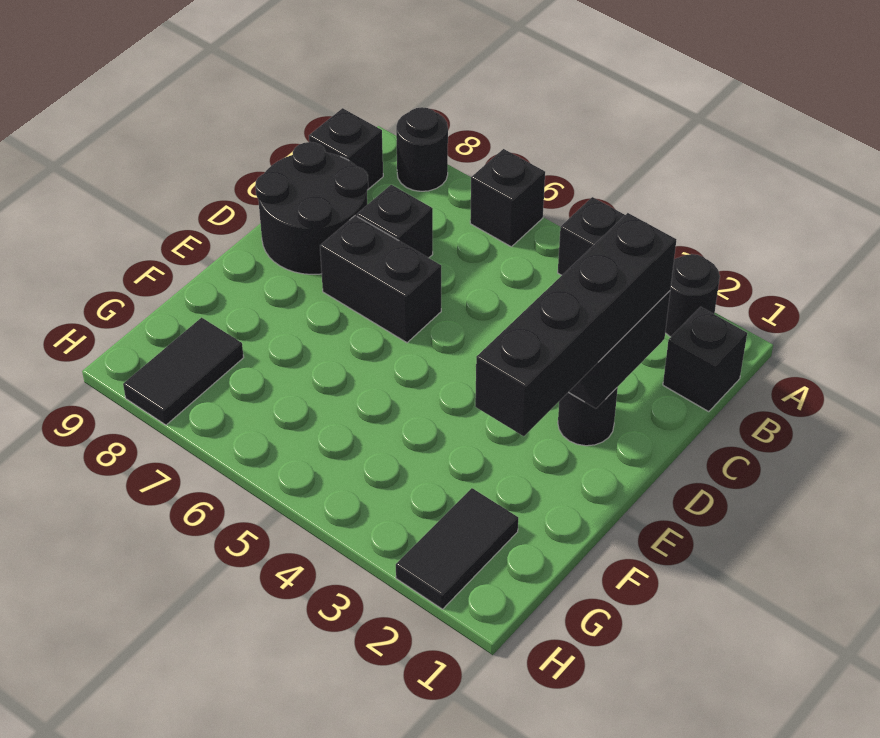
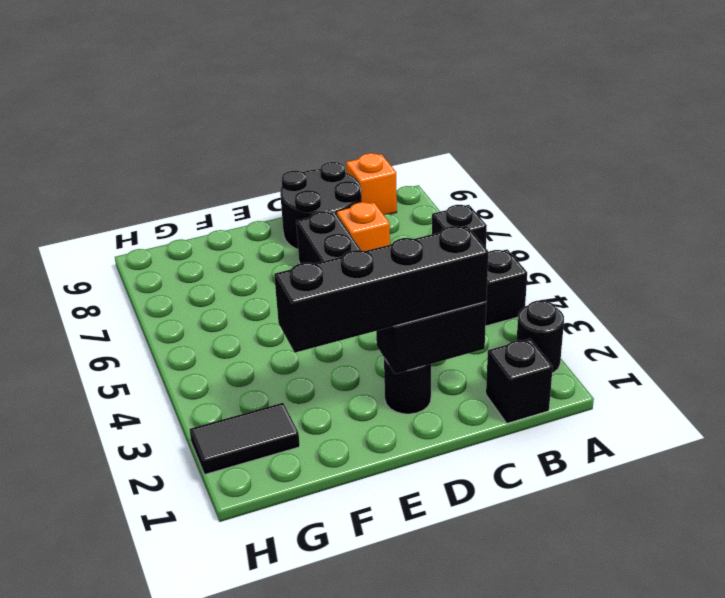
black round brick A8 level 1 -> none
black brick B9 level 1 -> orange brick B9 level 1
black brick C7 level 1 -> orange brick C7 level 1
black tile G8:H8 level 1 -> none

